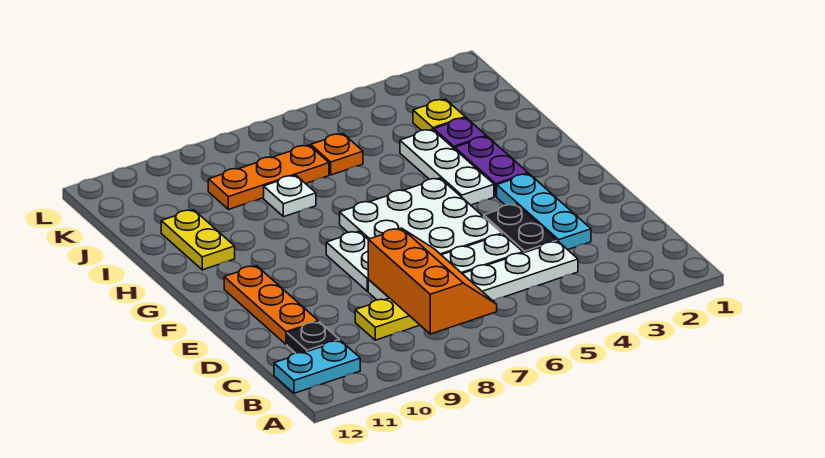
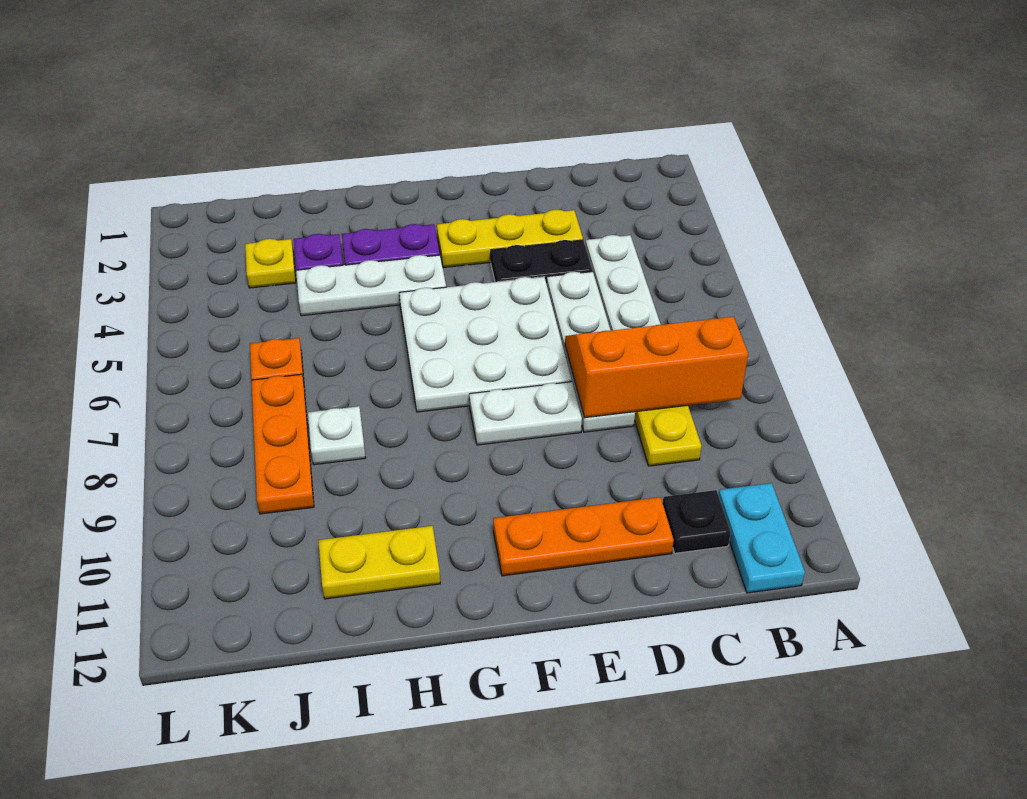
cyan plate D3:F3 level 1 -> yellow plate D3:F3 level 1

